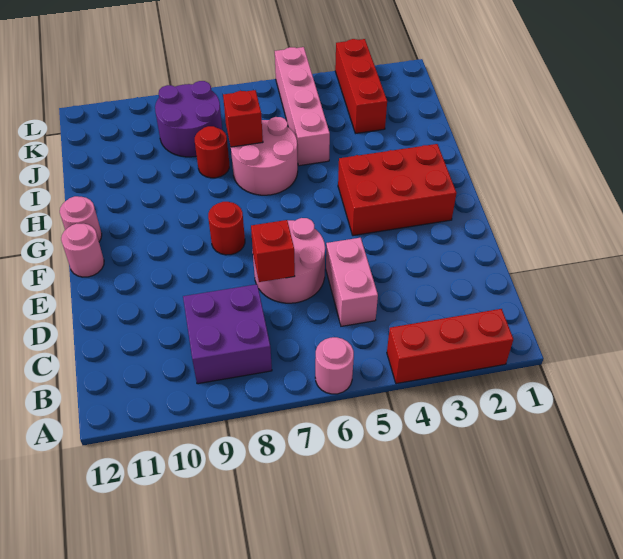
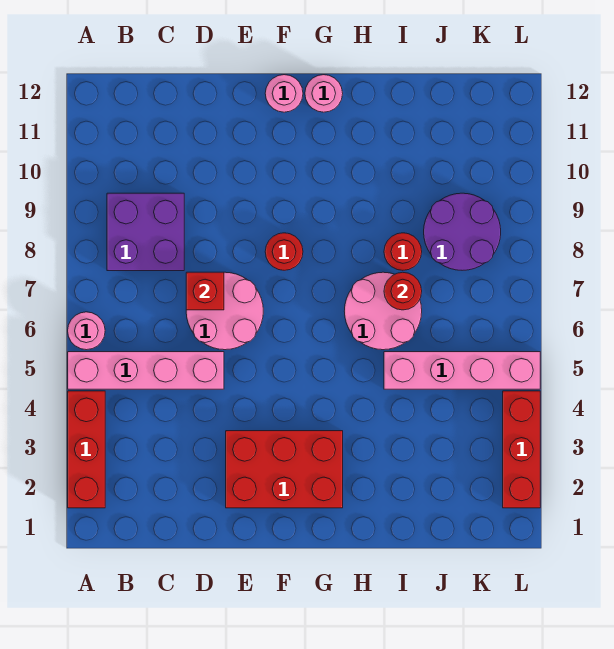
pink brick C5:D5 level 1 -> pink brick A5:D5 level 1
red brick F2:G4 level 1 -> red brick E2:G3 level 1
red brick I7 level 2 -> red round brick I7 level 2
red brick J3:L3 level 1 -> red brick L2:L4 level 1

